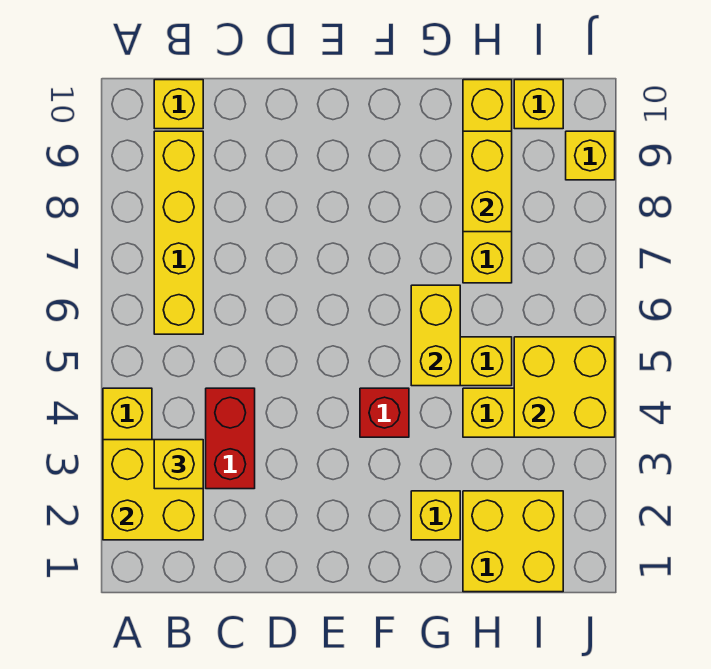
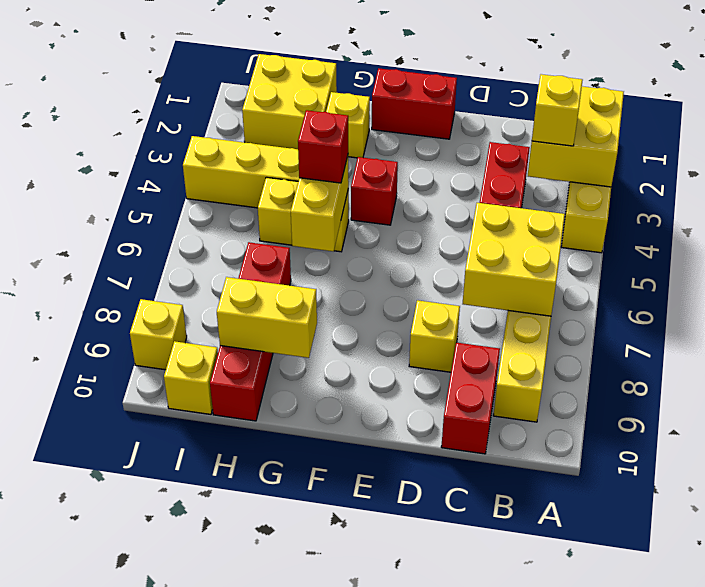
yellow brick B10 level 1 -> yellow brick D8 level 1
none -> red brick C9:C10 level 1
none -> red brick E1:F1 level 1
none -> red brick G5 level 3
yellow brick H7:H10 level 1 -> red brick H7:H10 level 1
yellow brick H8:H9 level 2 -> yellow brick G9:H9 level 2
yellow brick I4:J5 level 2 -> yellow brick B6:C7 level 2

